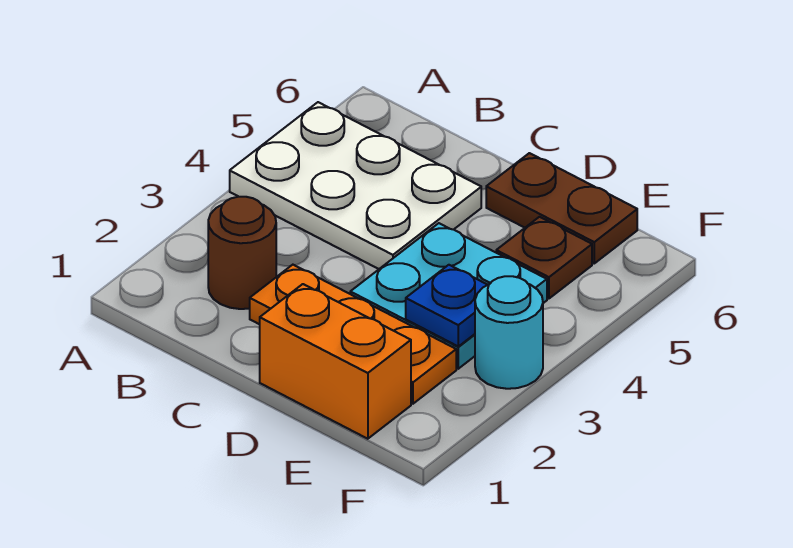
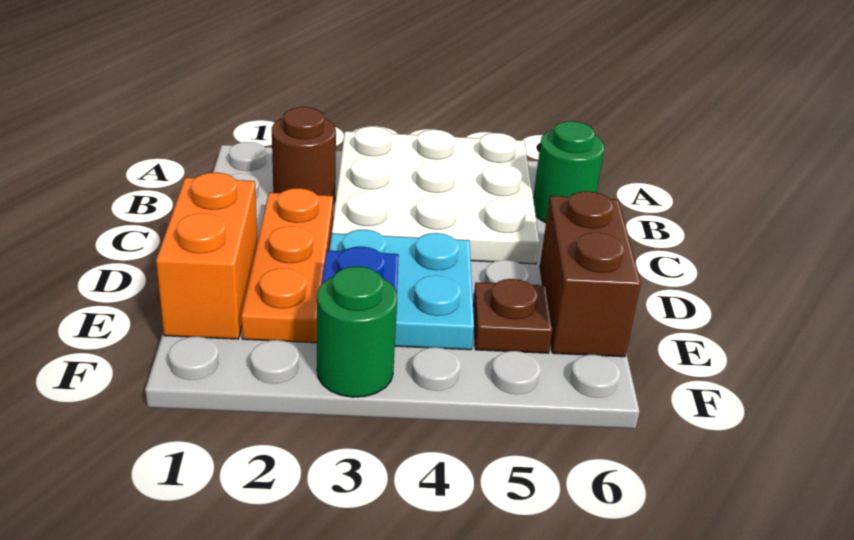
white plate A4:C5 level 1 -> white plate A3:C5 level 1
none -> green round brick B6 level 1
brown plate D6:E6 level 1 -> brown brick D6:E6 level 1
cyan round brick F3 level 1 -> green round brick F3 level 1

